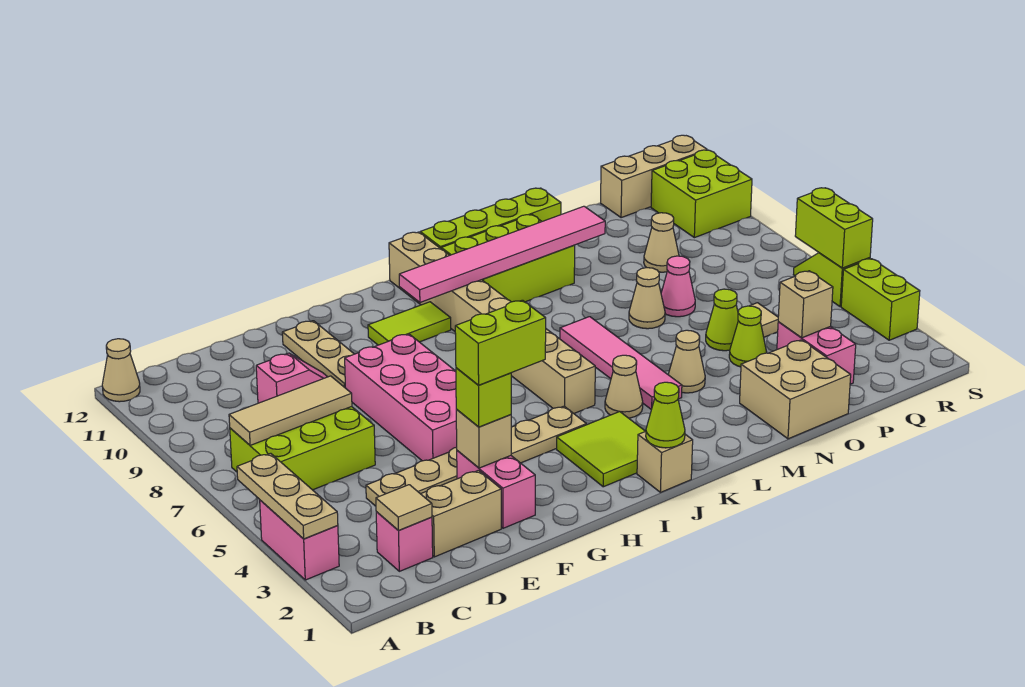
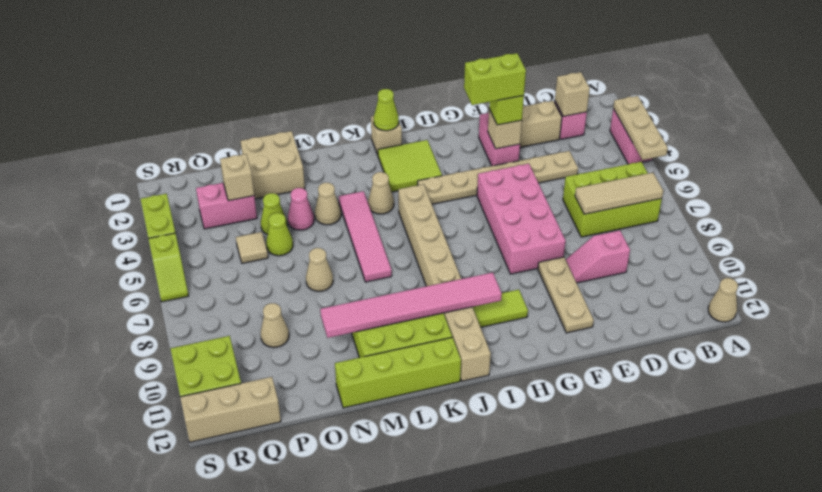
tan tile C2 level 2 -> tan brick C2 level 2
pink cone O7 level 1 -> pink cone N4 level 1
pink brick P2:P3 level 1 -> pink brick P3:Q3 level 1
lime brick S5:S6 level 2 -> none

